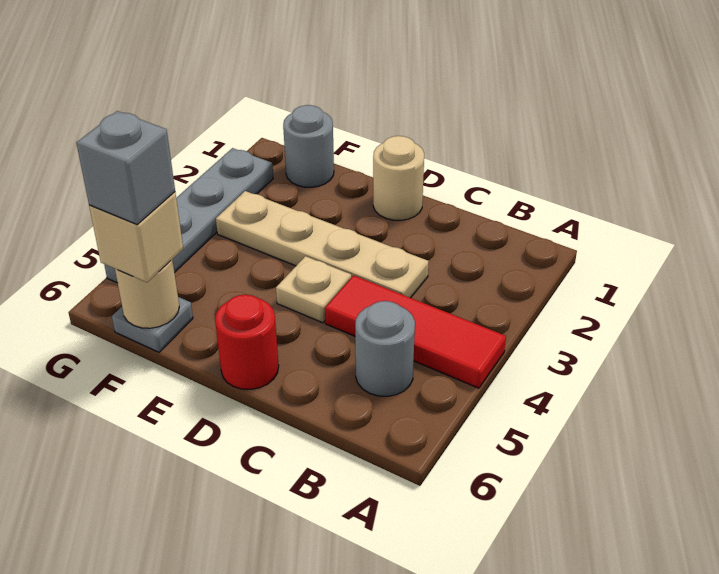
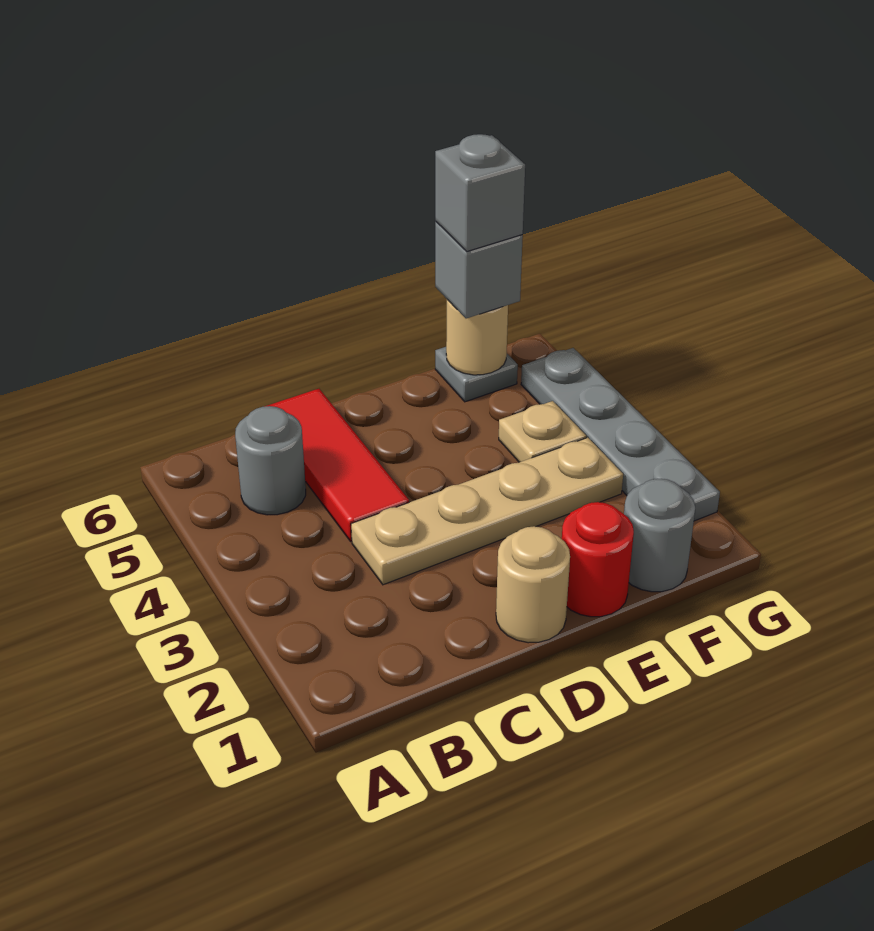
red tile A4:C4 level 1 -> red tile C4:C6 level 1
tan plate D4 level 1 -> tan plate F4 level 1
red round brick D6 level 1 -> red round brick E1 level 1
tan brick F6 level 3 -> grey brick F6 level 3

